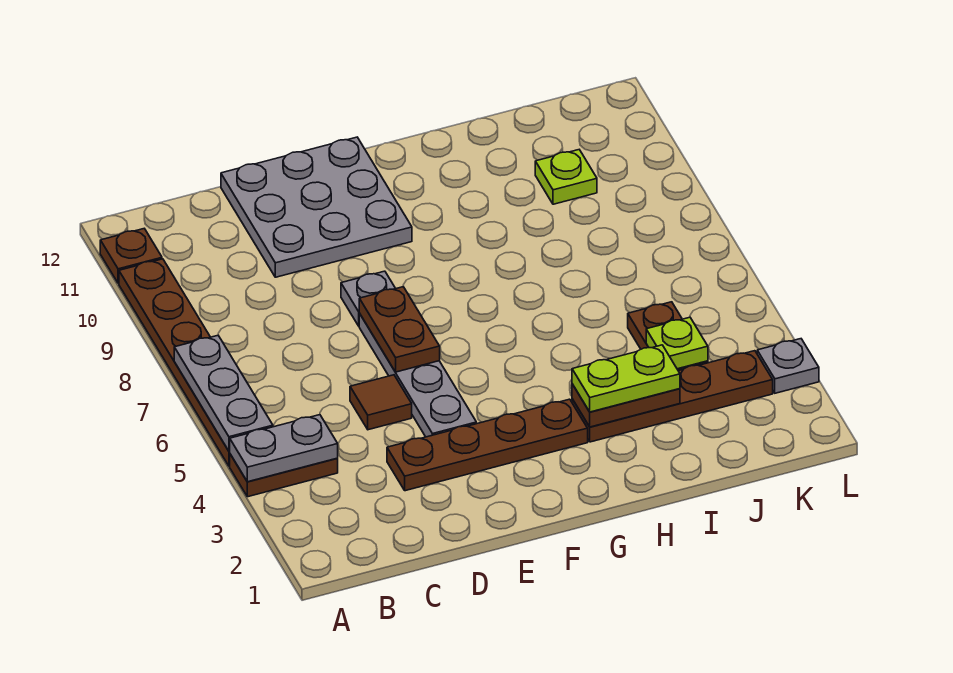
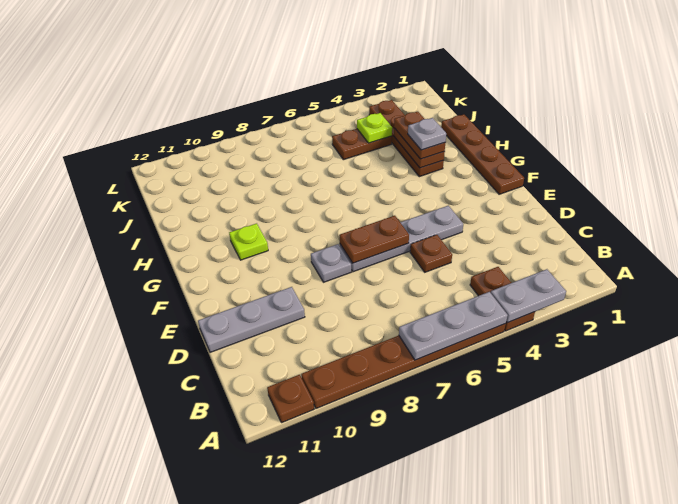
grey plate A4:B4 level 2 -> grey plate A3:A4 level 2
brown plate D3:G3 level 1 -> brown plate F1:I1 level 1
brown tile D5 level 1 -> brown plate D5 level 1
grey plate D10:F12 level 1 -> grey plate D10:D12 level 1
lime plate H3:I3 level 3 -> brown plate H3:I3 level 3
lime plate J10 level 1 -> lime plate G10 level 1
grey plate L3 level 1 -> grey plate H3 level 4

